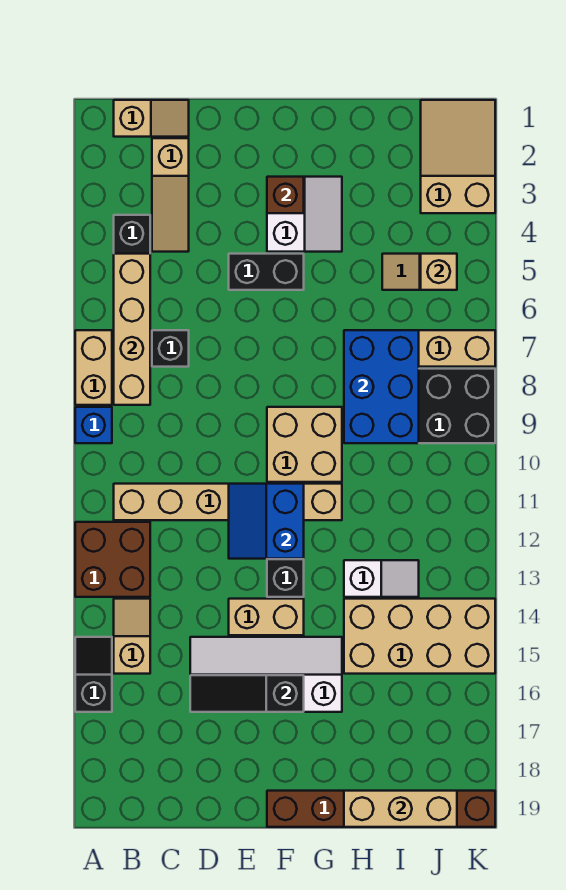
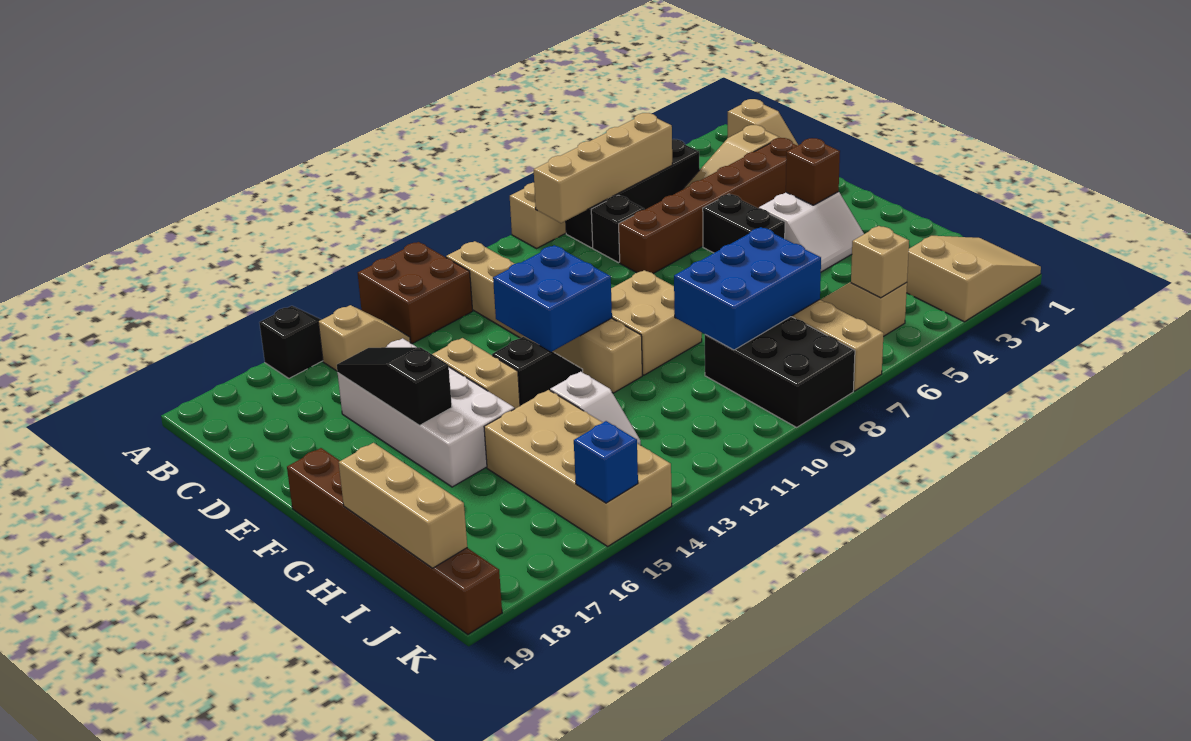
blue brick A9 level 1 -> blue brick K15 level 2
none -> brown brick D2:D7 level 1
white slope D15:G16 level 1 top 16 -> white brick D15:G16 level 1
blue slope E11:F12 level 2 top F -> blue brick E11:F12 level 2

